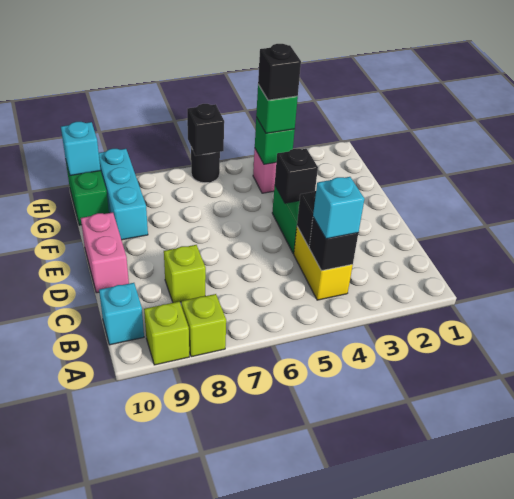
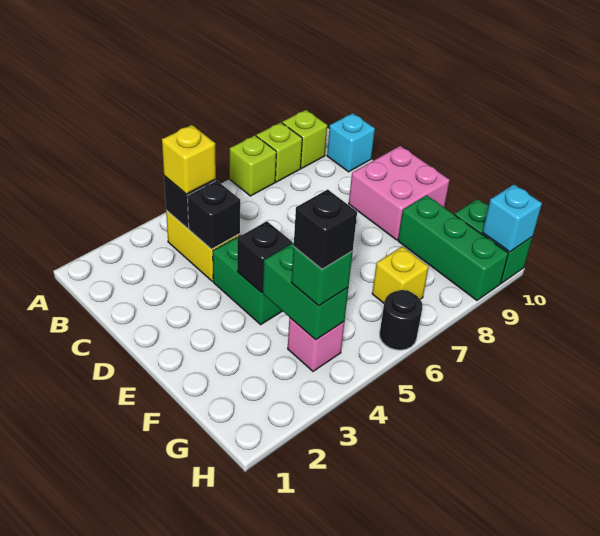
cyan brick B4 level 3 -> yellow brick B4 level 3
lime brick C8 level 1 -> lime brick A7 level 1
pink brick D10:E10 level 1 -> pink brick D9:E10 level 1
cyan brick F9:H9 level 1 -> green brick F9:H9 level 1
green brick G4 level 2 -> green brick F4:G4 level 2
none -> yellow brick G7 level 1
black brick H6 level 2 -> none

